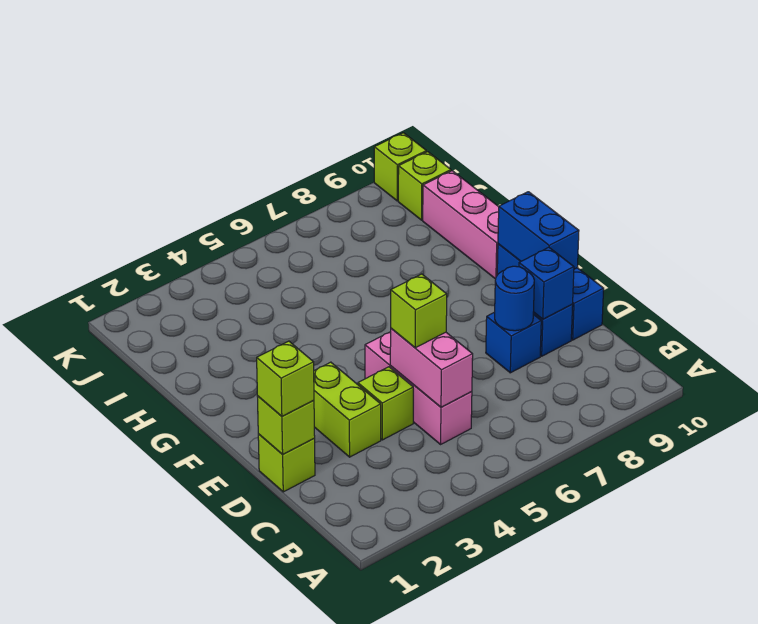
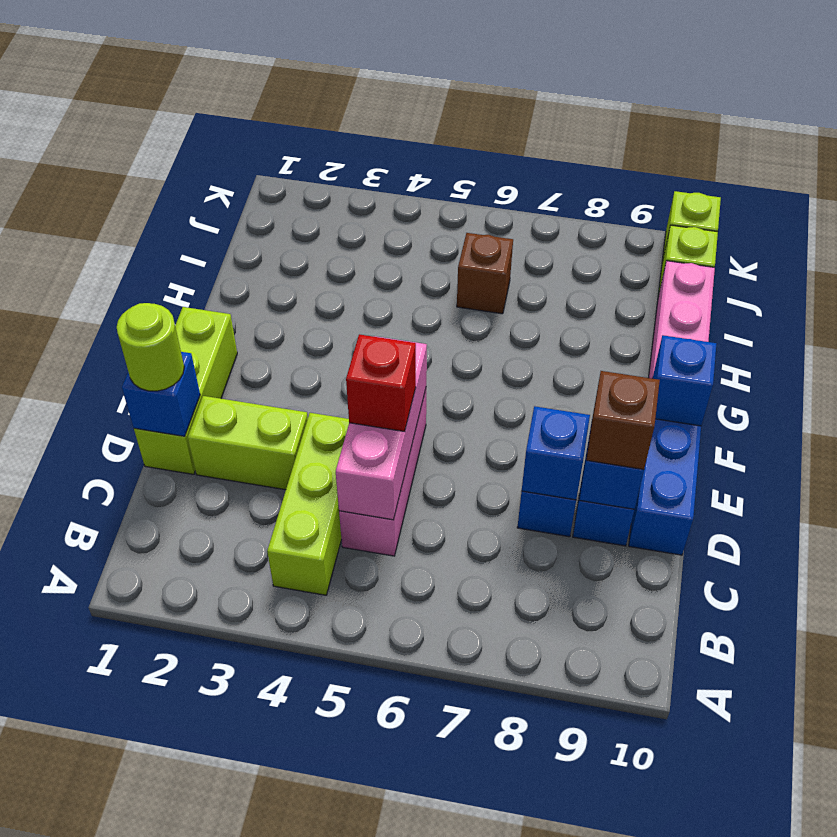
pink brick C5:D5 level 2 -> pink brick C5:E5 level 2
lime brick D1 level 1 -> lime brick D1:F1 level 1
lime brick D1 level 2 -> blue brick D1 level 2
lime brick D1 level 3 -> lime round brick D1 level 3
lime brick D3:E3 level 1 -> lime brick D2:D3 level 1
lime brick D4 level 1 -> lime brick B4:D4 level 1
lime brick D5 level 3 -> red brick D5 level 3
blue round brick D8 level 2 -> blue brick D8 level 2
none -> brown brick D9 level 3
blue brick E10:F10 level 2 -> blue brick F10 level 2
none -> brown brick I6 level 1

